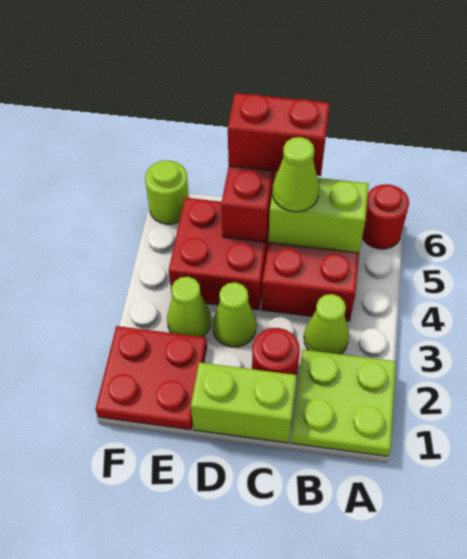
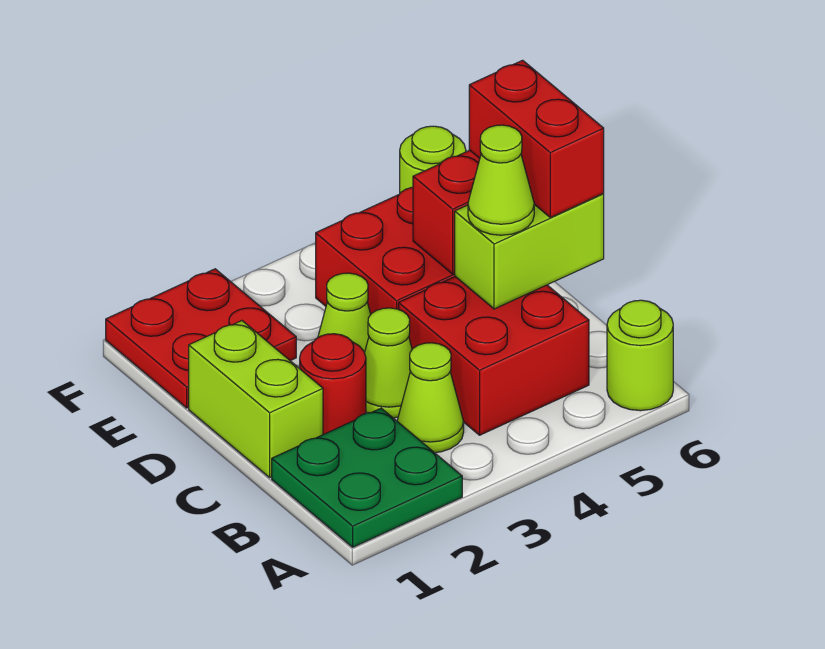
lime plate A1:B2 level 1 -> green plate A1:B2 level 1
red round brick A6 level 1 -> lime round brick A6 level 1
lime brick B5:C5 level 2 -> lime brick C5:C6 level 2
lime cone E3 level 1 -> lime cone C3 level 1

